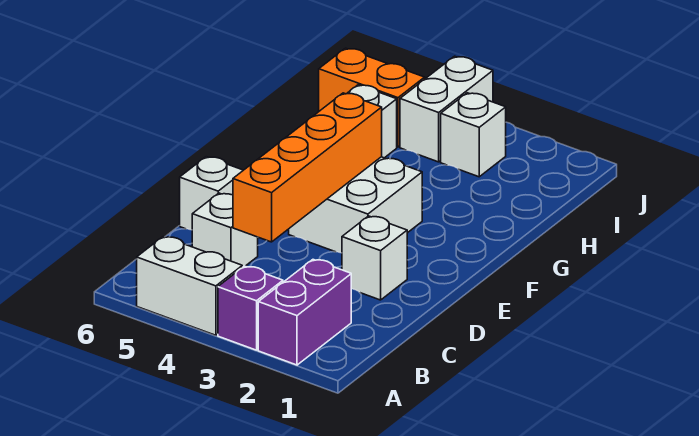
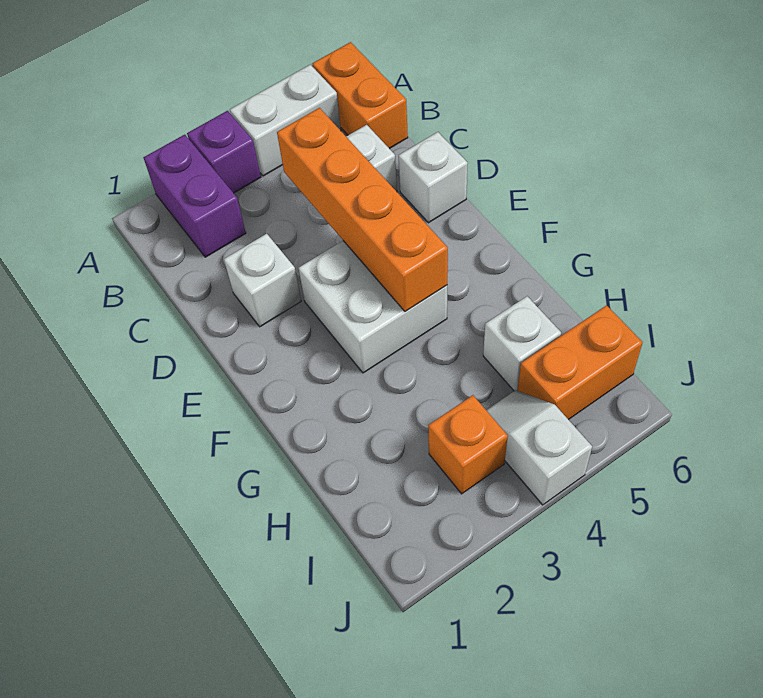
none -> orange brick A6:B6 level 1
white brick I3 level 1 -> orange brick I3 level 1
white brick I4:J4 level 1 -> white slope I4:J4 level 1 top J

